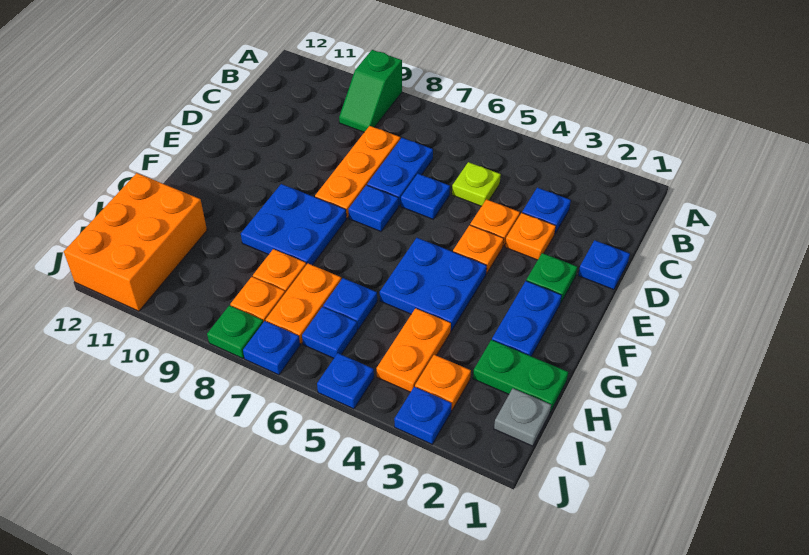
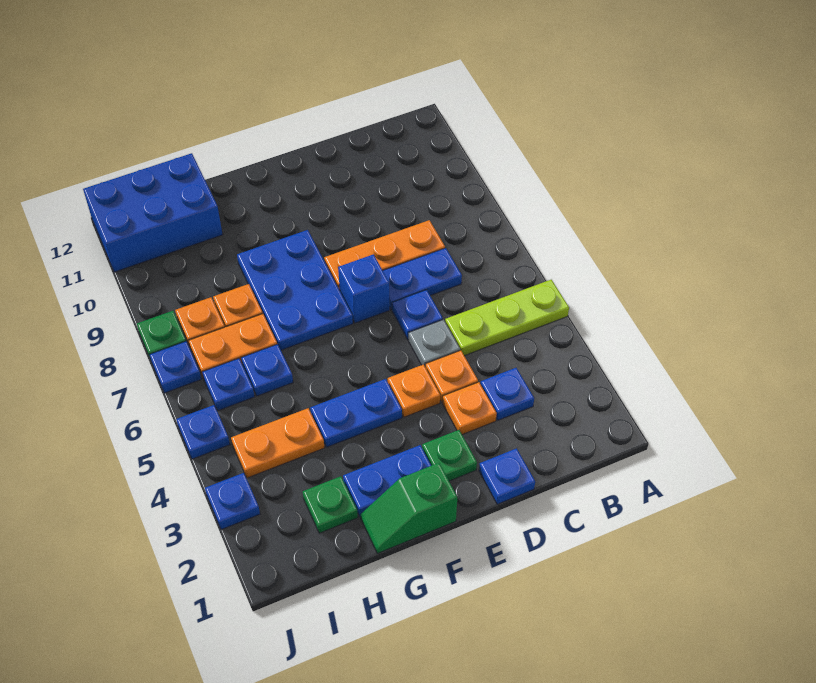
green slope A9:B9 level 1 top A -> green slope F1:G1 level 1 top F
lime plate C5 level 1 -> lime plate A5:C5 level 1
blue plate E7 level 1 -> blue brick E7 level 1
blue plate F4:G5 level 1 -> blue plate F4:G4 level 1
blue plate F8:G9 level 1 -> blue plate F7:G9 level 1
green plate H1:H2 level 1 -> green plate H2 level 1
orange brick H11:J12 level 1 -> blue brick H11:J12 level 1
grey plate I1 level 1 -> grey plate D5 level 1
orange plate I3 level 1 -> none

